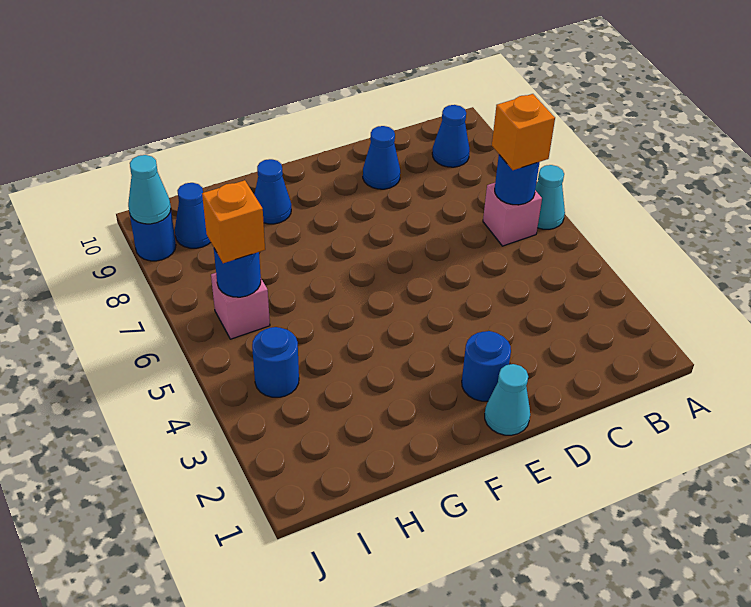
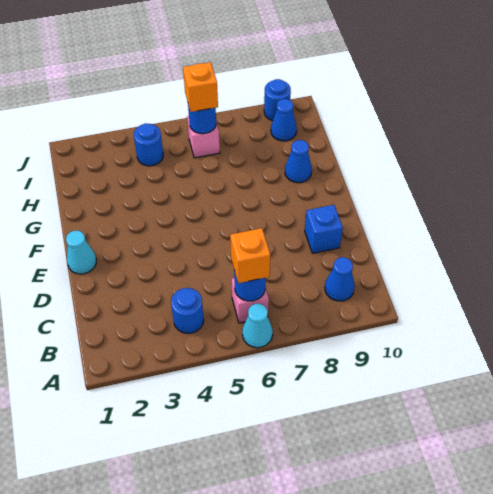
blue cone D9 level 1 -> blue brick D9 level 1
blue round brick E2 level 1 -> blue round brick B4 level 1
cyan cone J9 level 2 -> none

